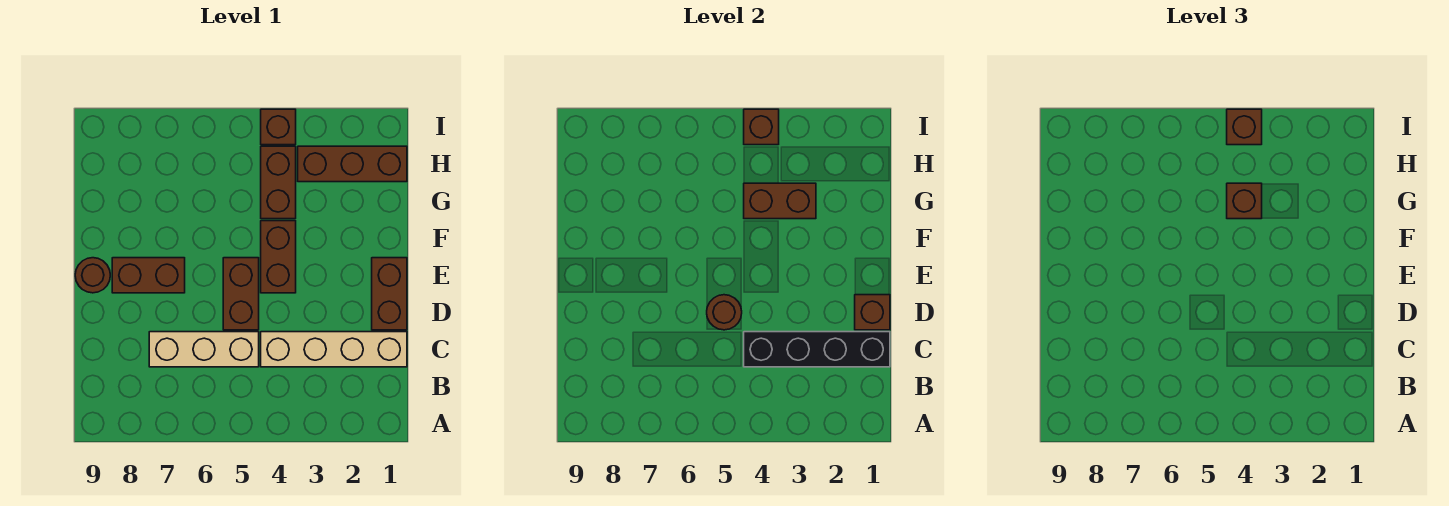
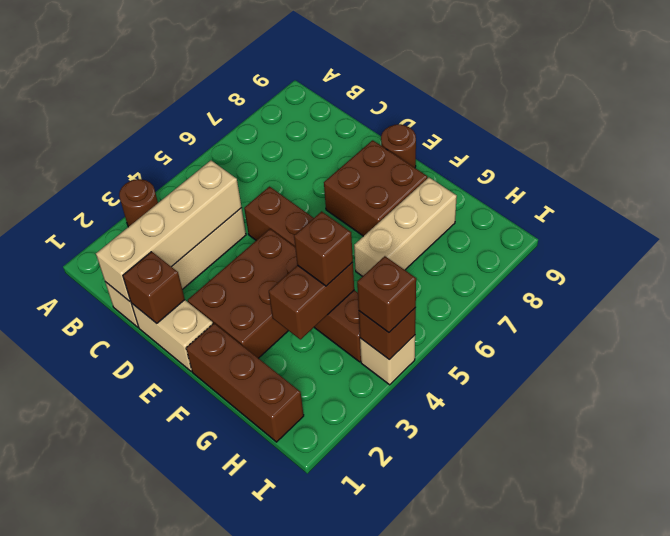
black brick C1:C4 level 2 -> tan brick C1:C4 level 2
tan brick C5:C7 level 1 -> tan brick G6:G8 level 1
brown brick D1:E1 level 1 -> tan brick D1:E1 level 1
brown round brick D5 level 2 -> brown round brick A3 level 1
brown brick E4:F4 level 1 -> brown brick E2:F4 level 1
brown brick E7:E8 level 1 -> brown brick E7:F8 level 1
brown brick H1:H3 level 1 -> brown brick F1:H1 level 1
brown brick I4 level 1 -> tan brick I4 level 1

